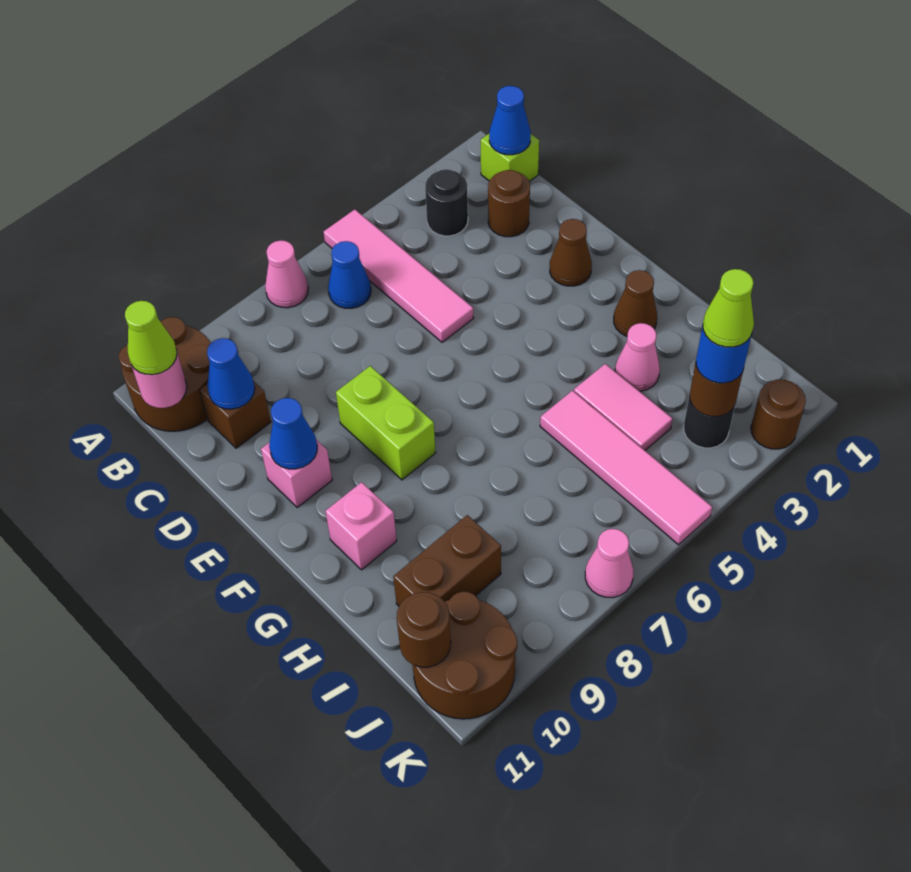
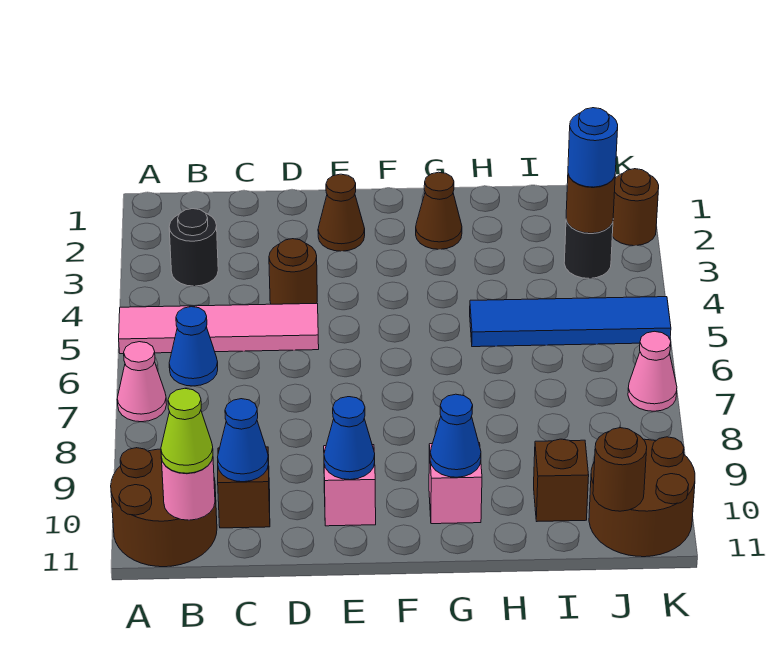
lime brick B1 level 1 -> none
blue cone B1 level 2 -> blue cone G10 level 2
brown round brick C2 level 1 -> brown round brick D4 level 1
lime brick E8:F8 level 1 -> none
pink cone H3 level 1 -> none
pink tile H4:I4 level 1 -> none
pink tile H5:K5 level 1 -> blue tile H5:K5 level 1
brown brick I9:I10 level 1 -> brown brick I10 level 1
lime cone J3 level 4 -> none

